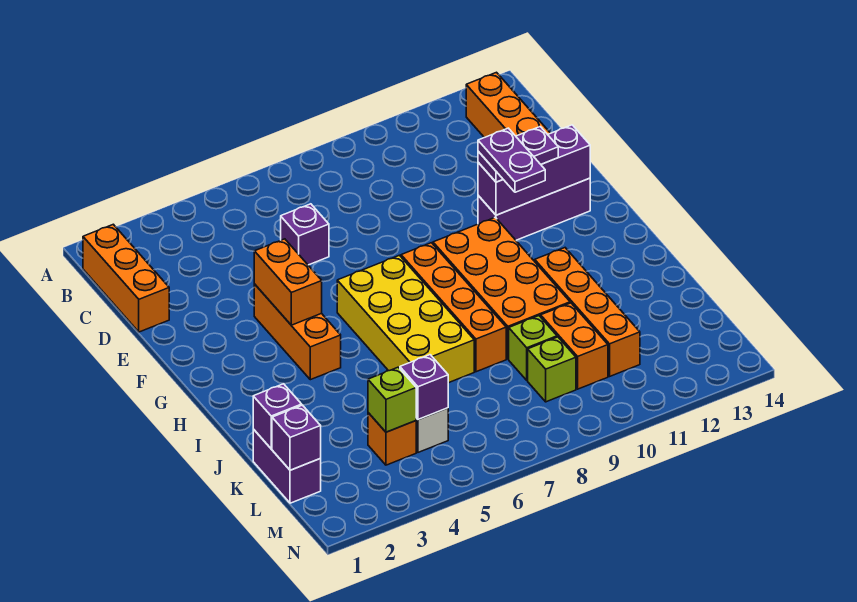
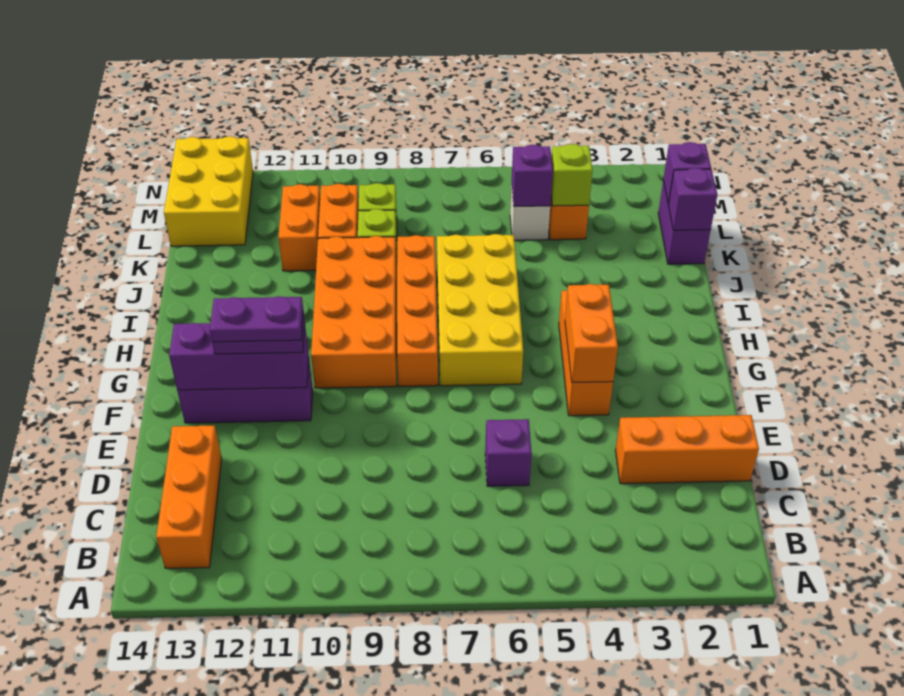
orange brick B1:D1 level 1 -> orange brick D1:D3 level 1
purple plate F11:G11 level 4 -> purple plate F11:F12 level 4
orange brick I11:L11 level 1 -> orange brick K11:L11 level 1
none -> yellow brick L13:N14 level 1

